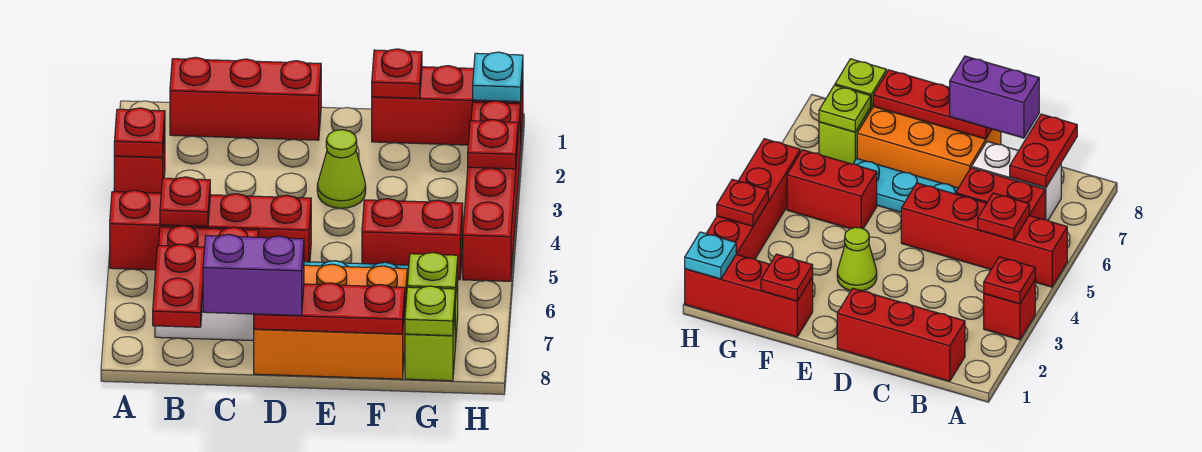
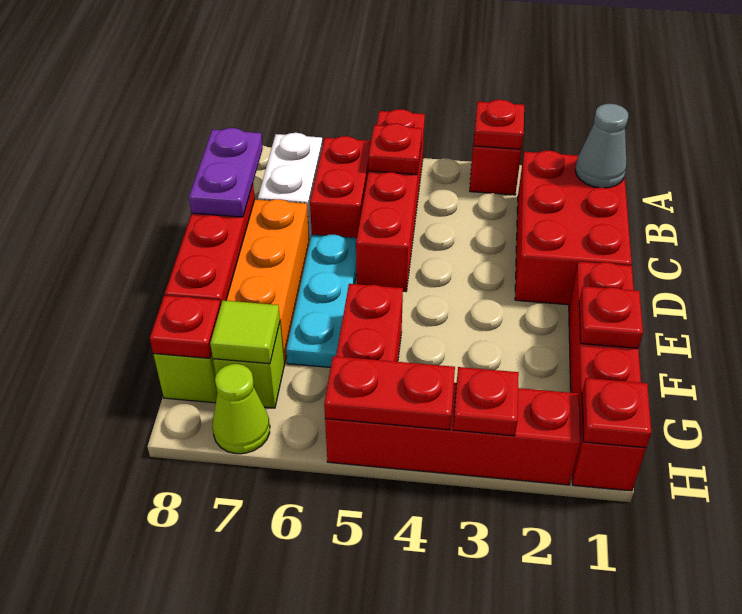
red brick B1:D1 level 1 -> red brick B1:D2 level 1
none -> grey cone B1 level 2
red plate B7:B8 level 2 -> red plate H4:H5 level 2
purple brick C8:D8 level 3 -> purple plate C8:D8 level 3
lime cone E3 level 1 -> lime cone H7 level 1
red brick F1:H1 level 1 -> red brick E1:H1 level 1
lime plate G7 level 2 -> lime tile G7 level 2
lime plate G8 level 2 -> red plate G8 level 2
cyan plate H1 level 2 -> red plate H1 level 2

